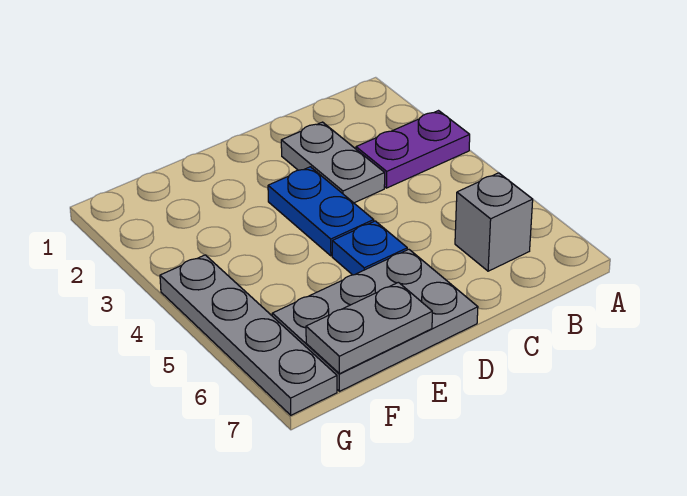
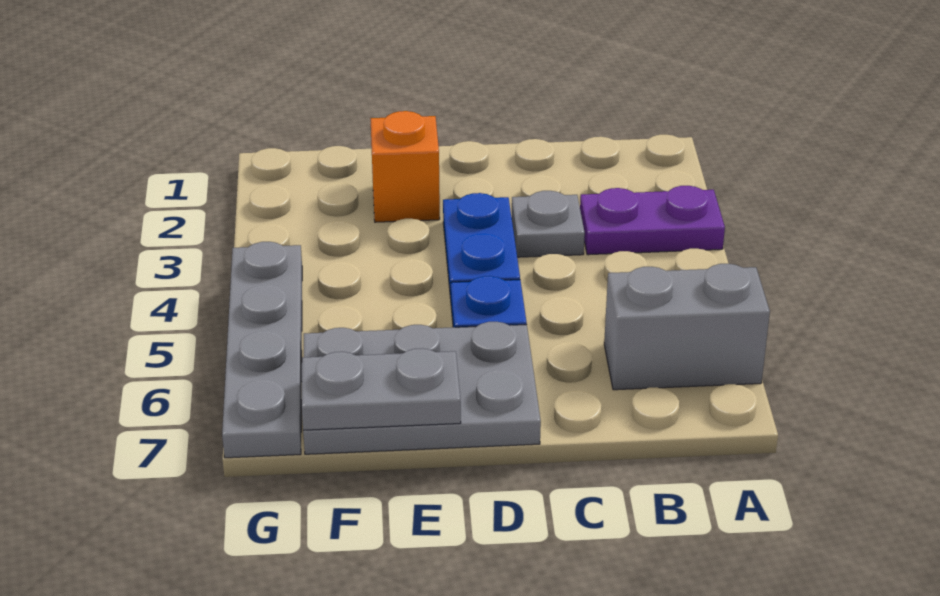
grey brick B6 level 1 -> grey brick A6:B6 level 1
grey plate C2:C3 level 1 -> grey plate C3 level 1
none -> orange brick E2 level 1

